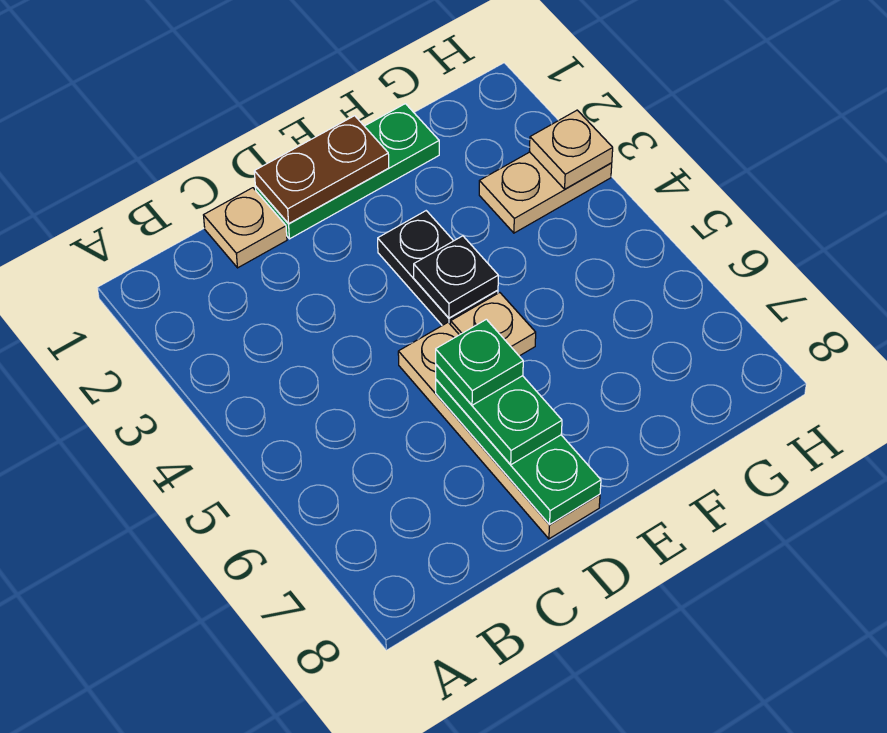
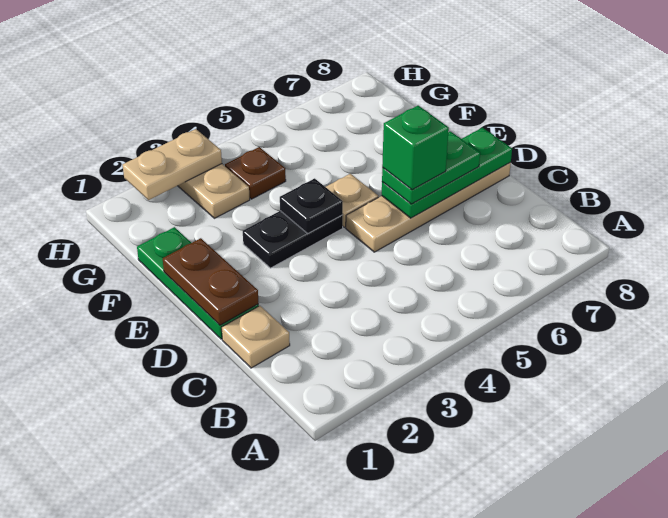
green plate D6 level 4 -> green brick D6 level 4
none -> brown plate G4 level 1
tan plate H3 level 2 -> tan plate H2:H3 level 2

